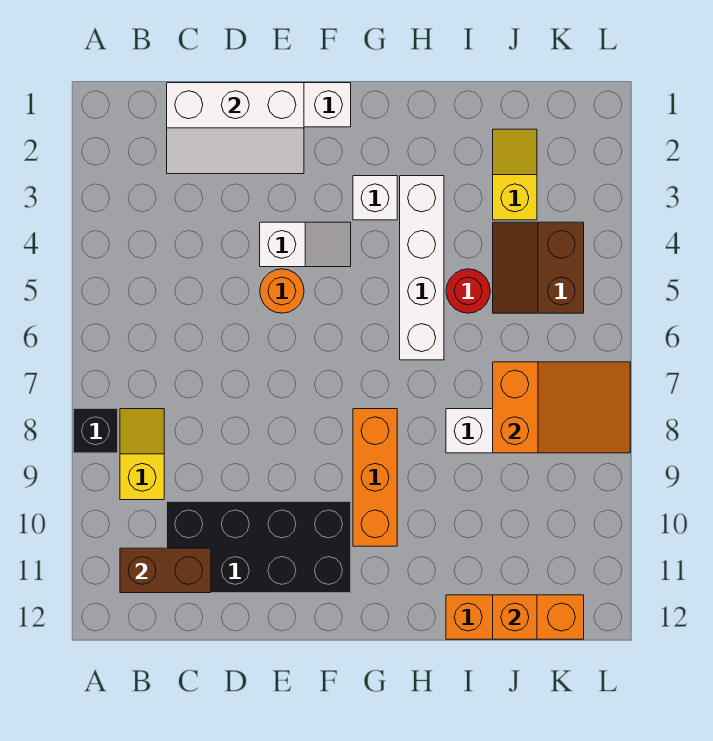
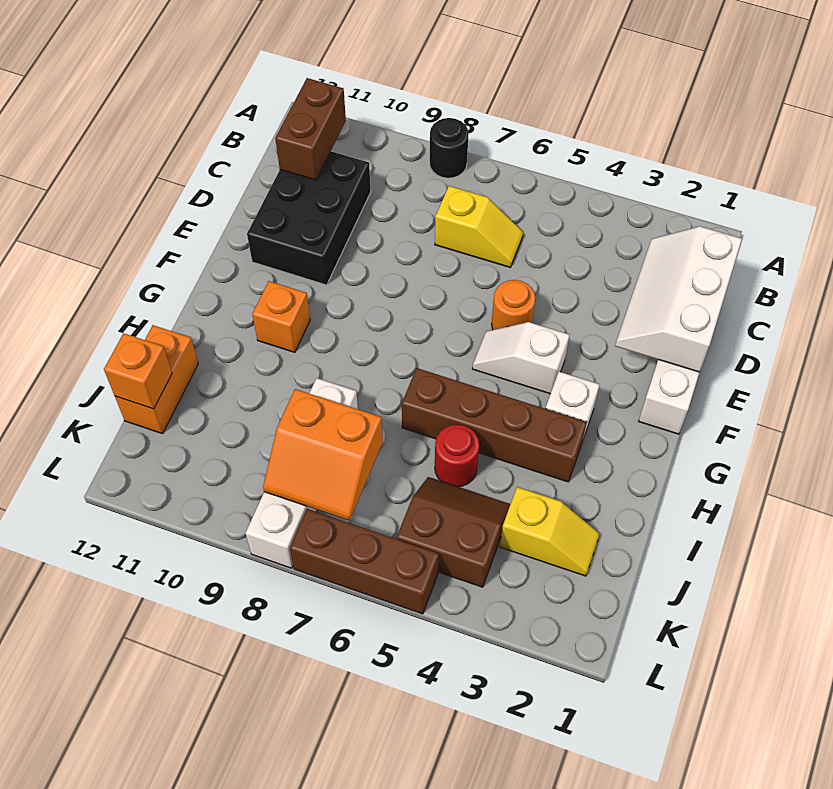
black brick A8 level 1 -> black round brick A8 level 1
yellow slope B8:B9 level 1 top 9 -> yellow slope C6:C7 level 1 top 7
black brick C10:F11 level 1 -> black brick C10:E11 level 1
white slope E4:F4 level 1 top E -> white slope F4:F5 level 1 top 4
orange brick G8:G10 level 1 -> orange brick G10 level 1
white brick H3:H6 level 1 -> brown brick H3:H6 level 1
orange brick I12:K12 level 1 -> orange brick I12:J12 level 1
orange slope J7:L8 level 2 top J -> orange slope J7:K8 level 2 top J
none -> brown brick L5:L7 level 1

